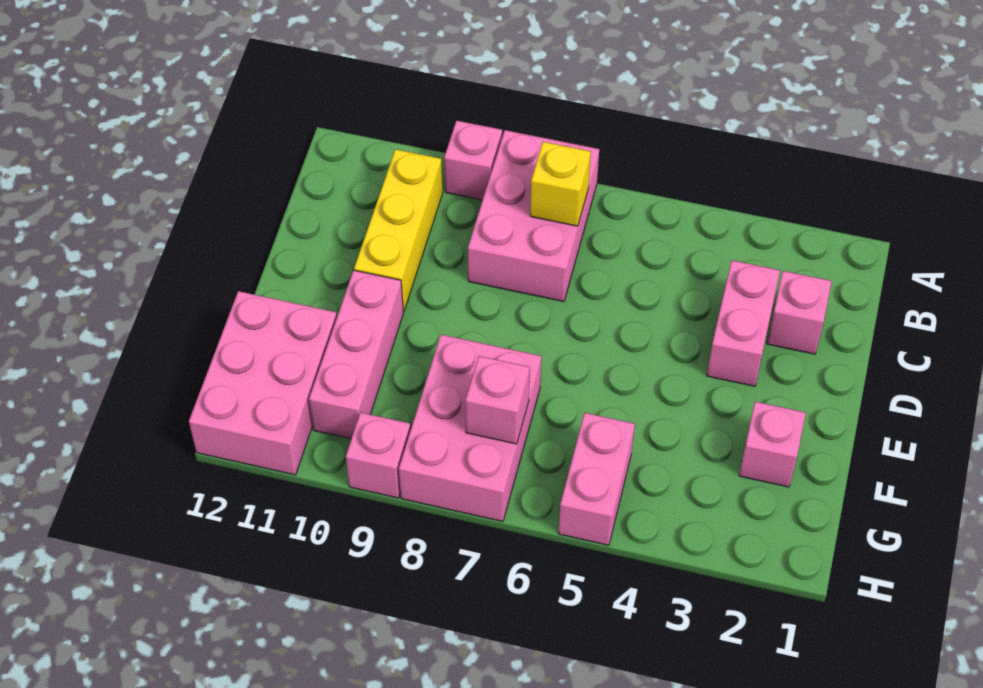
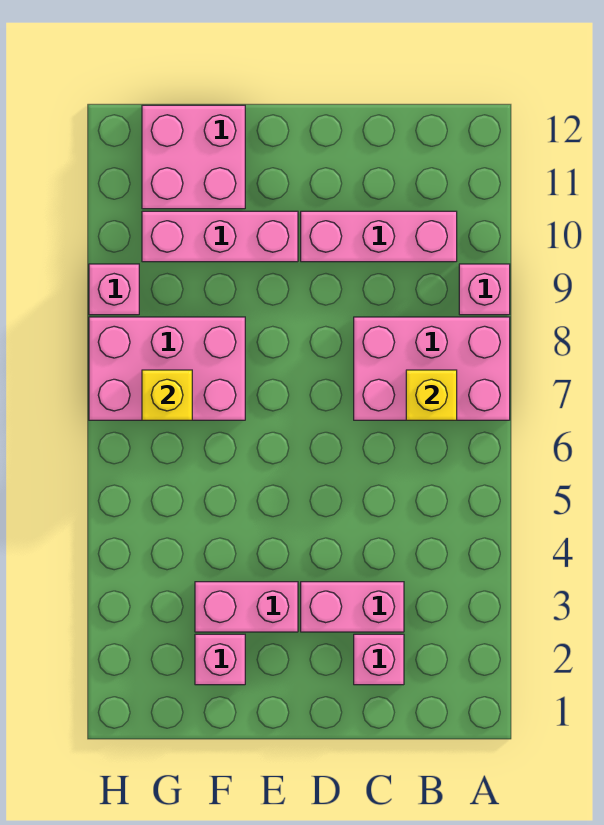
yellow brick B10:D10 level 1 -> pink brick B10:D10 level 1
pink brick F11:H12 level 1 -> pink brick F11:G12 level 1
pink brick G5:H5 level 1 -> pink brick E3:F3 level 1
pink brick G7 level 2 -> yellow brick G7 level 2

